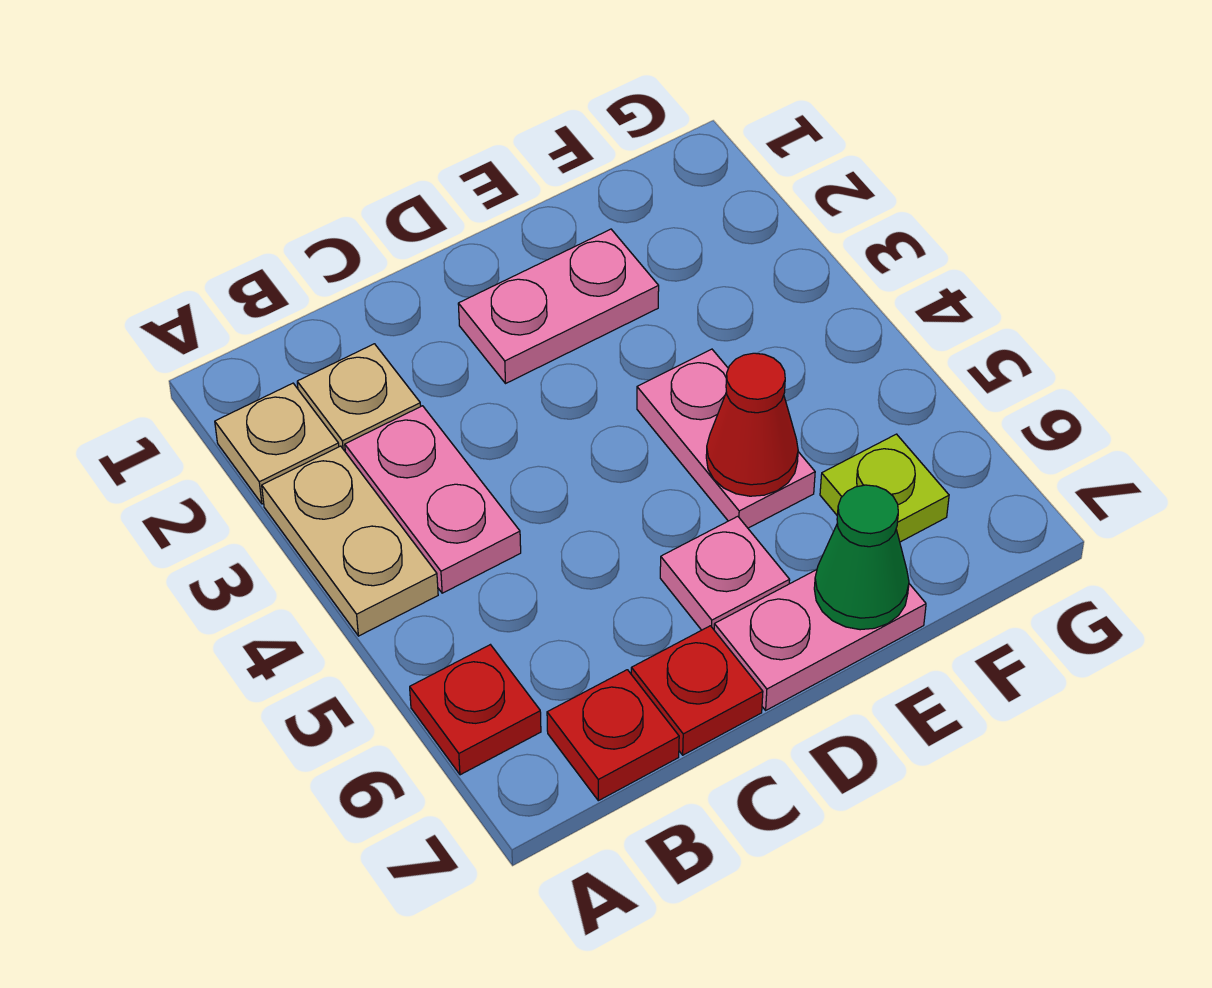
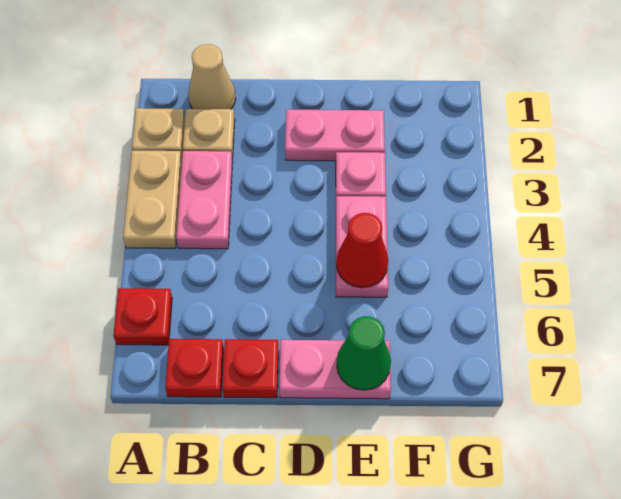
none -> tan cone B1 level 1
pink plate D6 level 1 -> pink plate E3 level 1
lime plate F6 level 1 -> none

